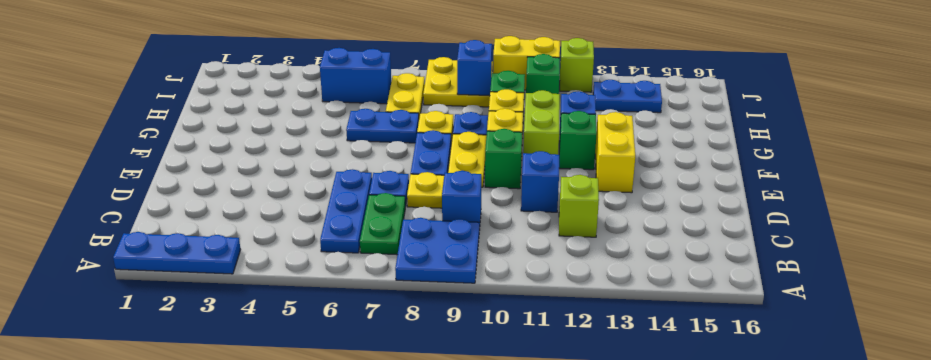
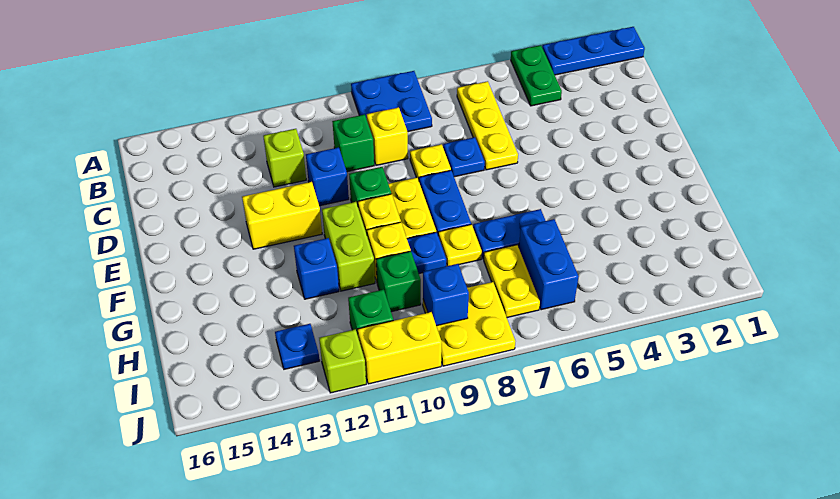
blue plate B6:D6 level 1 -> yellow plate B6:D6 level 1
green plate B7:C7 level 1 -> green plate A4:B4 level 1
blue brick C9 level 1 -> yellow brick C9 level 1
yellow brick E13:F13 level 1 -> yellow brick E12:E13 level 1
green brick F12 level 1 -> green brick C10 level 1
blue brick I5:I6 level 1 -> blue brick H6:I6 level 1
blue plate I13:I14 level 1 -> blue plate I13 level 1

